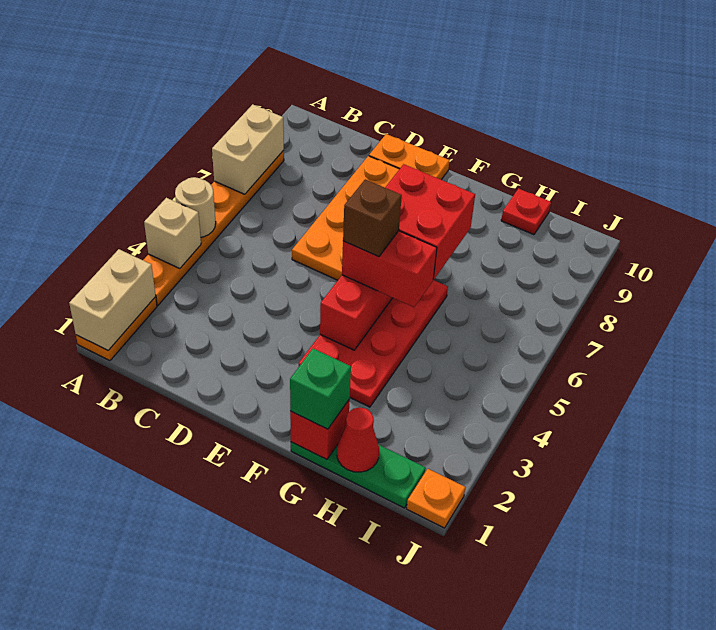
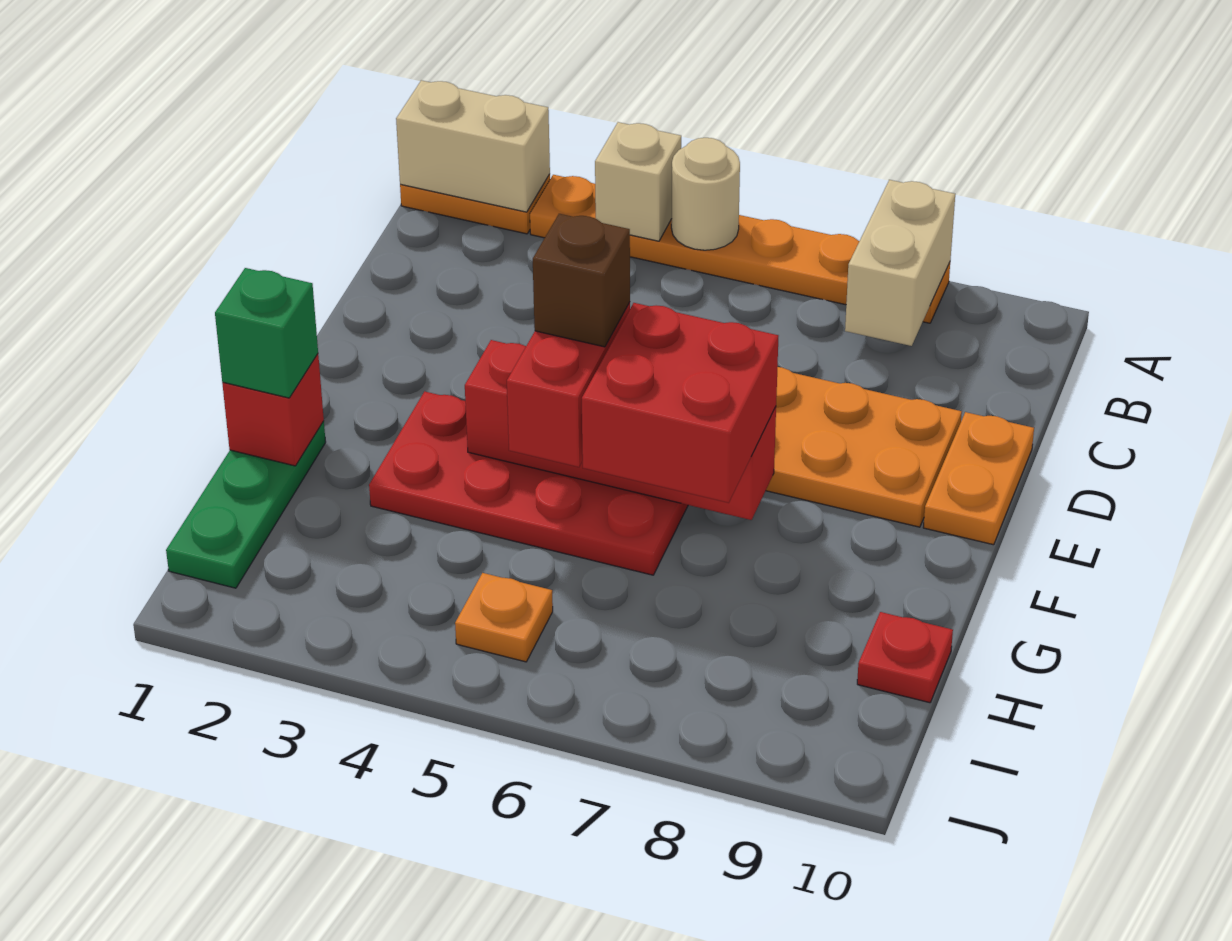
tan brick A7:A8 level 2 -> tan brick A8:B8 level 2
red cone H1 level 2 -> none
orange plate J1 level 1 -> orange plate I5 level 1

